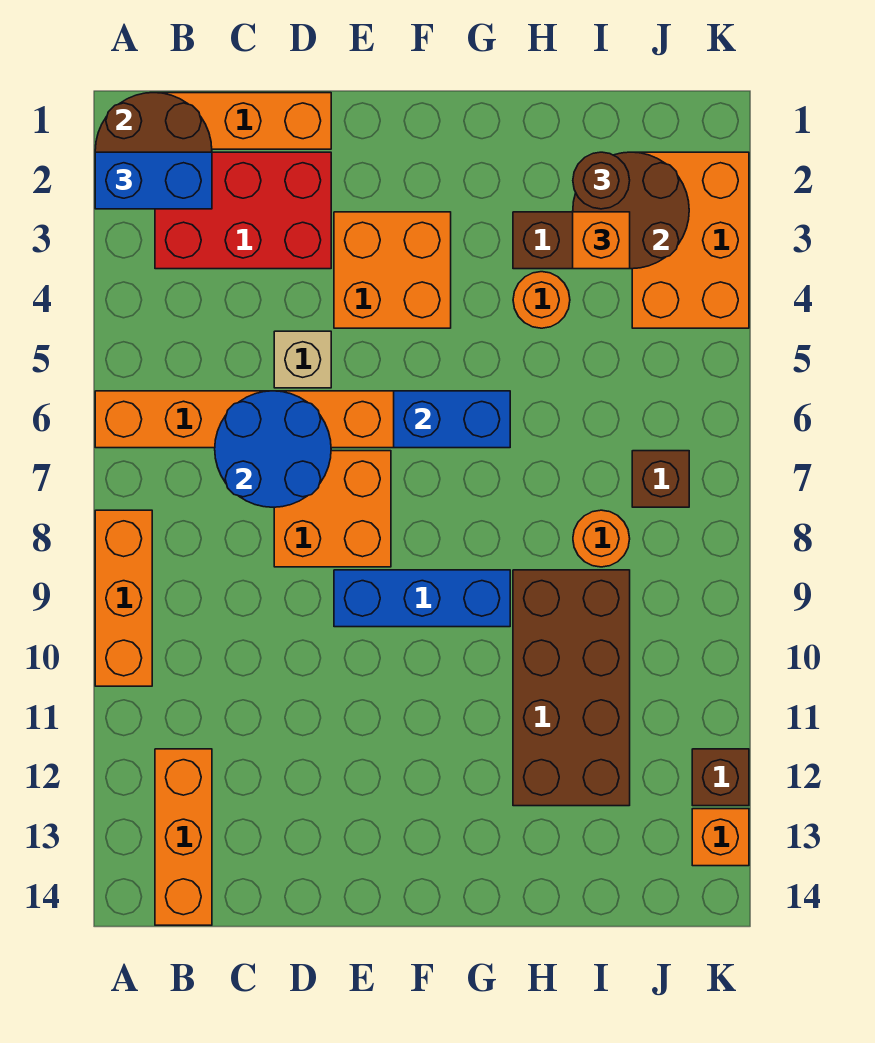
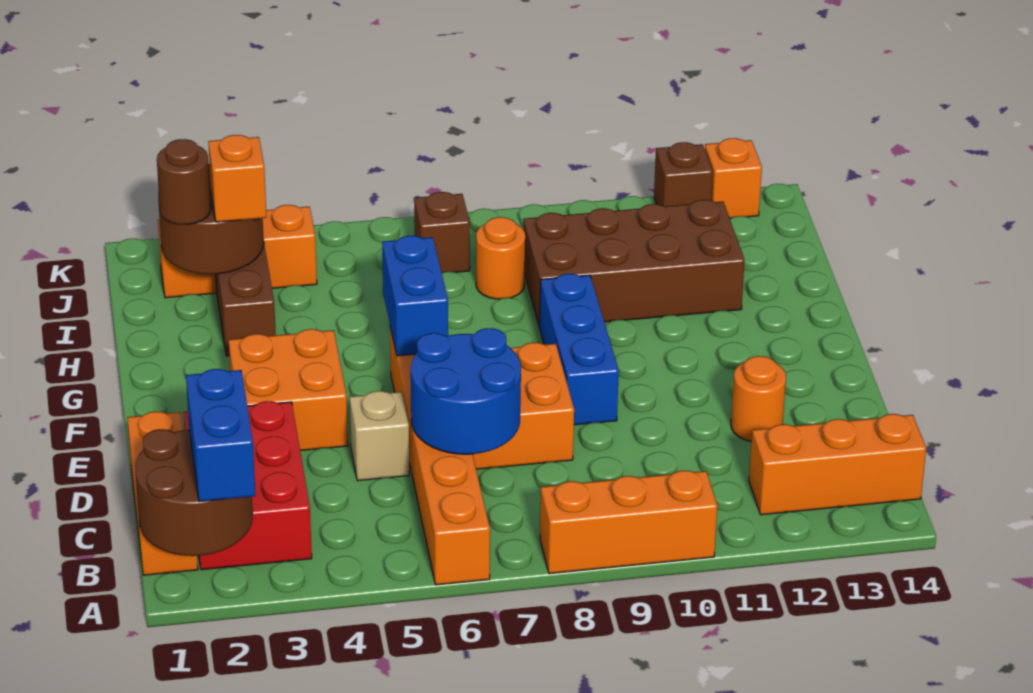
orange round brick H4 level 1 -> orange round brick D12 level 1
orange brick J2:K4 level 1 -> orange brick J2:J4 level 1

